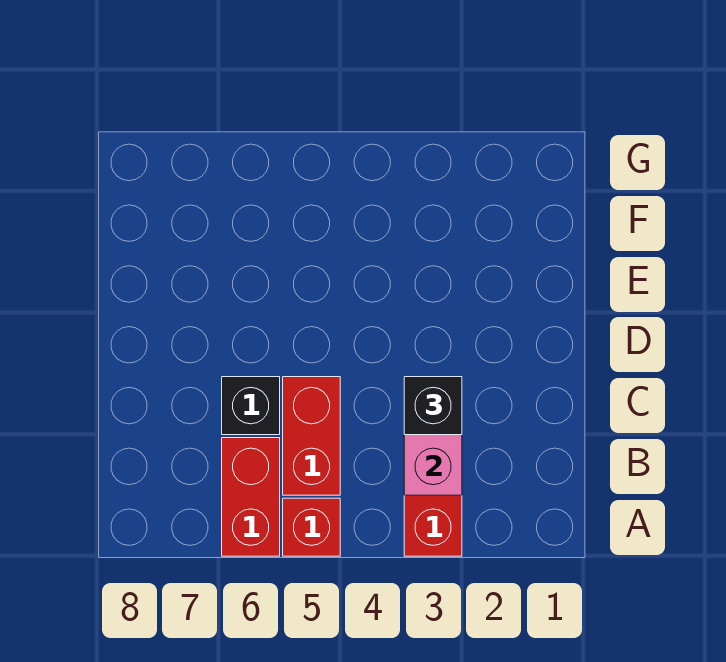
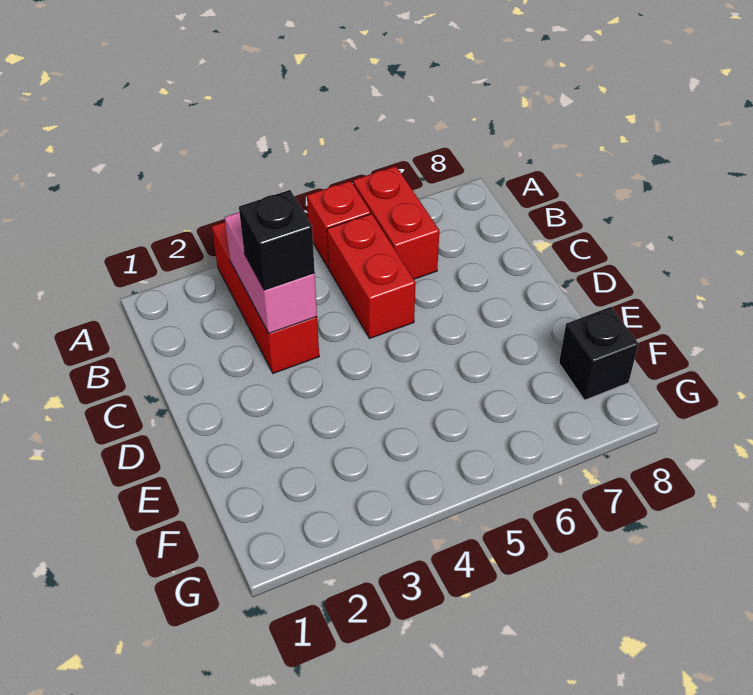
black brick C6 level 1 -> black brick F8 level 1

